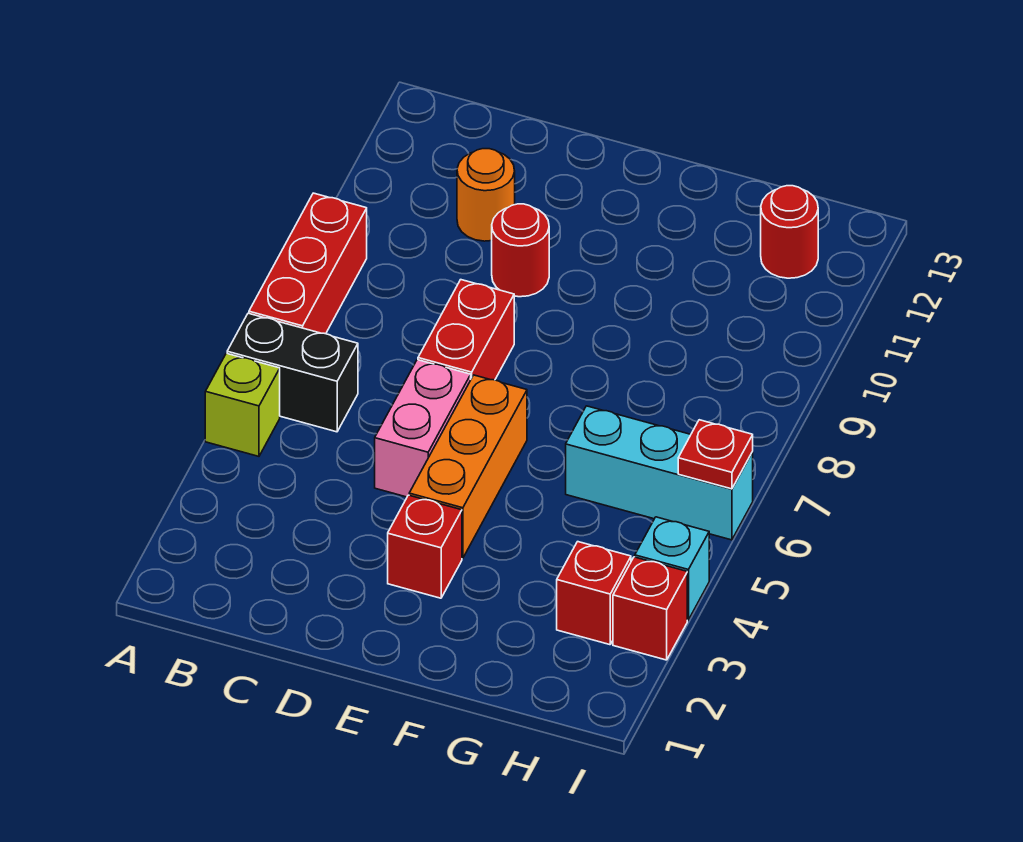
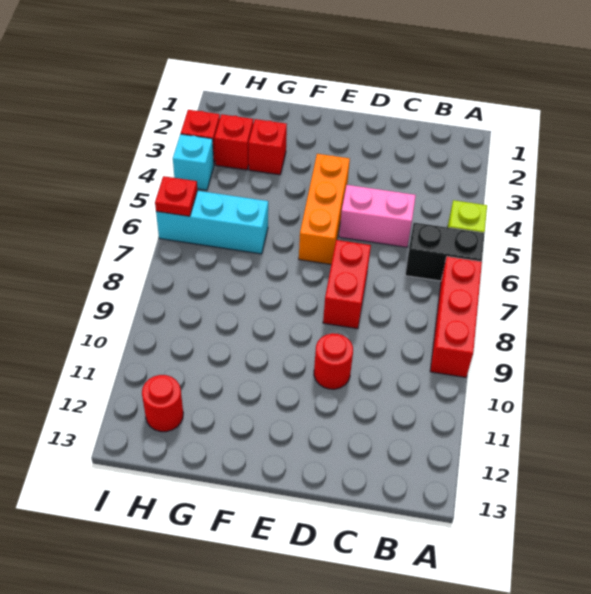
orange round brick C11 level 1 -> none
pink brick D5:D6 level 1 -> pink brick C5:D5 level 1
red brick E3 level 1 -> red brick G3 level 1

